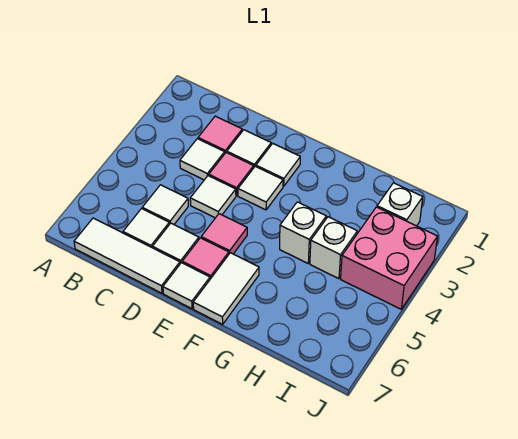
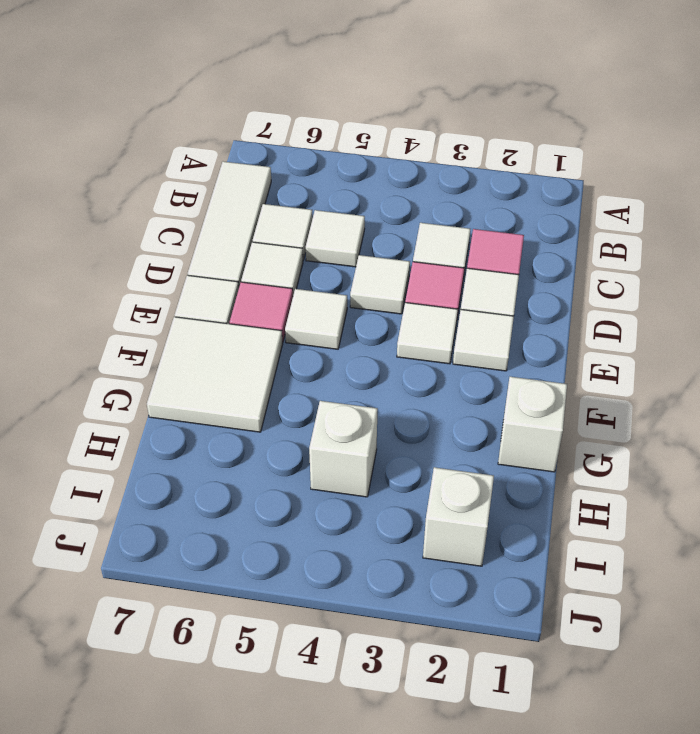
pink tile E5 level 1 -> white tile E5 level 1
white tile F6:F7 level 1 -> white tile F6:G7 level 1
white brick G4 level 1 -> white brick G1 level 1
pink brick I3:J4 level 1 -> none

